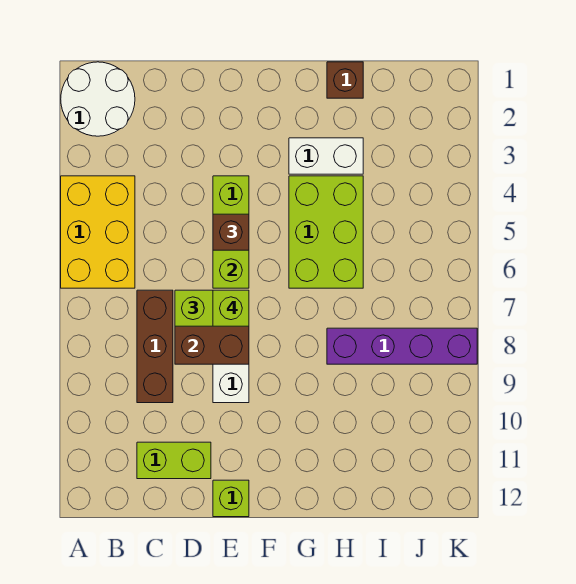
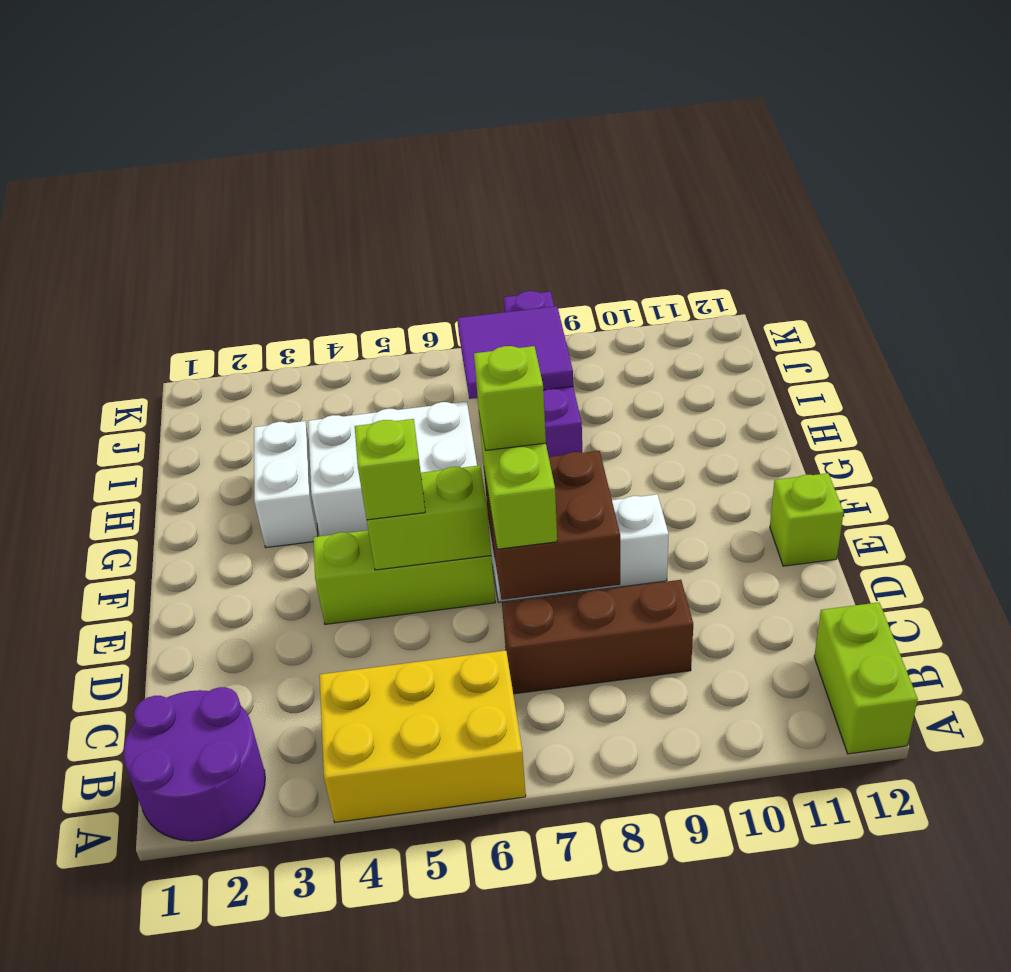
white round brick A1:B2 level 1 -> purple round brick A1:B2 level 1
lime brick C11:D11 level 1 -> lime brick A12:B12 level 1
brown brick E5 level 3 -> lime brick E5 level 3
lime brick G4:H6 level 1 -> white brick G4:H6 level 1
brown brick H1 level 1 -> none
none -> purple tile I7:J8 level 2

